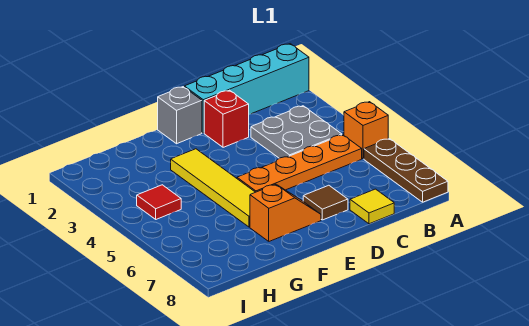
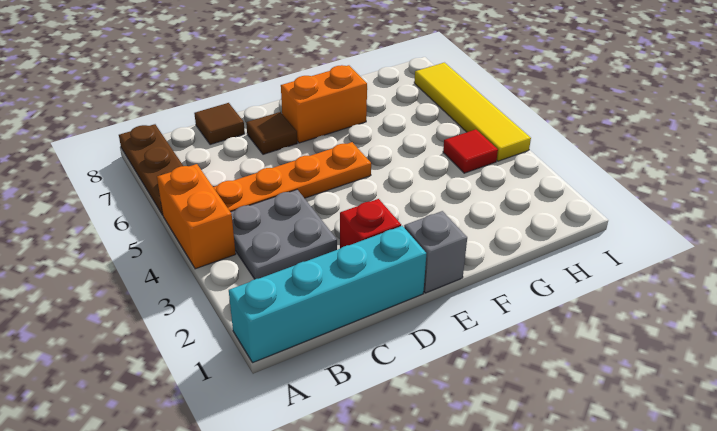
orange brick A5 level 1 -> orange brick A4:A5 level 1
yellow tile C8 level 1 -> brown tile C8 level 1
orange slope E7:F7 level 1 top F -> orange brick E7:F7 level 1
yellow tile F3:F6 level 1 -> yellow tile I4:I7 level 1

